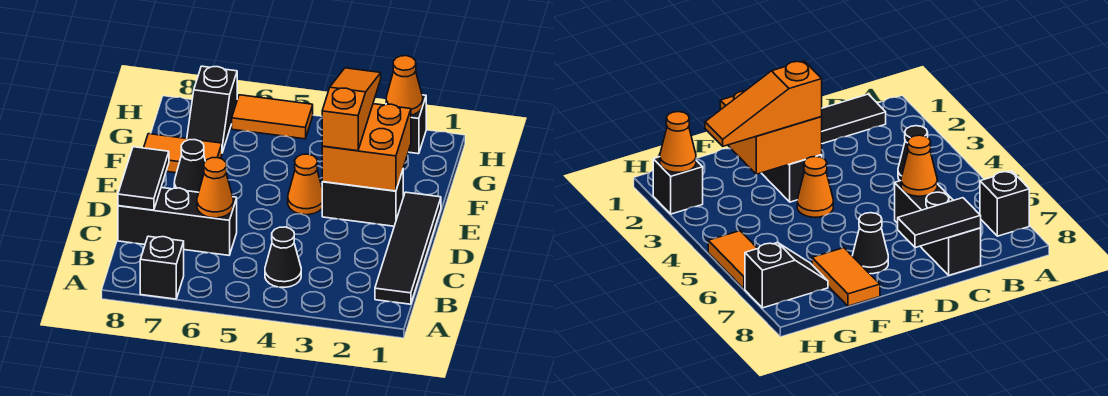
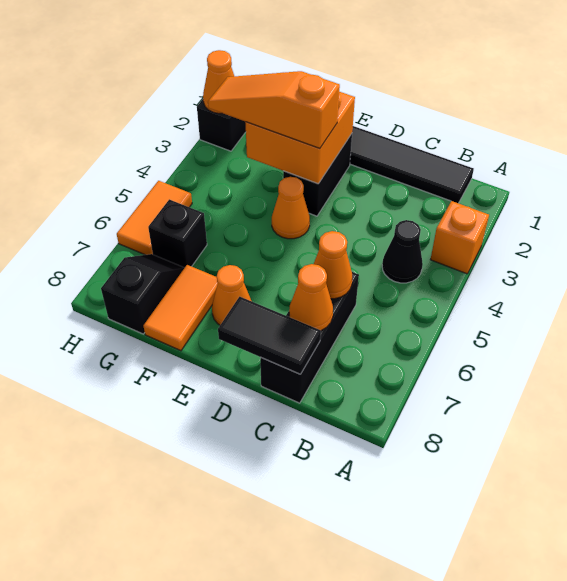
none -> orange brick A3 level 1
black brick A7 level 1 -> black brick G6 level 1
none -> orange cone C7 level 2
black cone E7 level 1 -> orange cone E7 level 1
black slope G7:H7 level 1 top H -> black slope G7:G8 level 1 top 8

